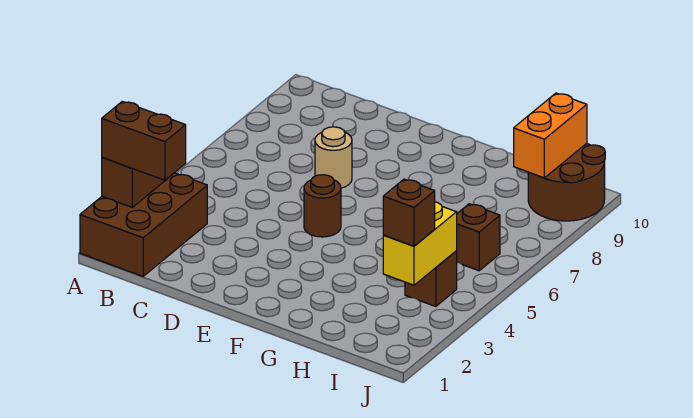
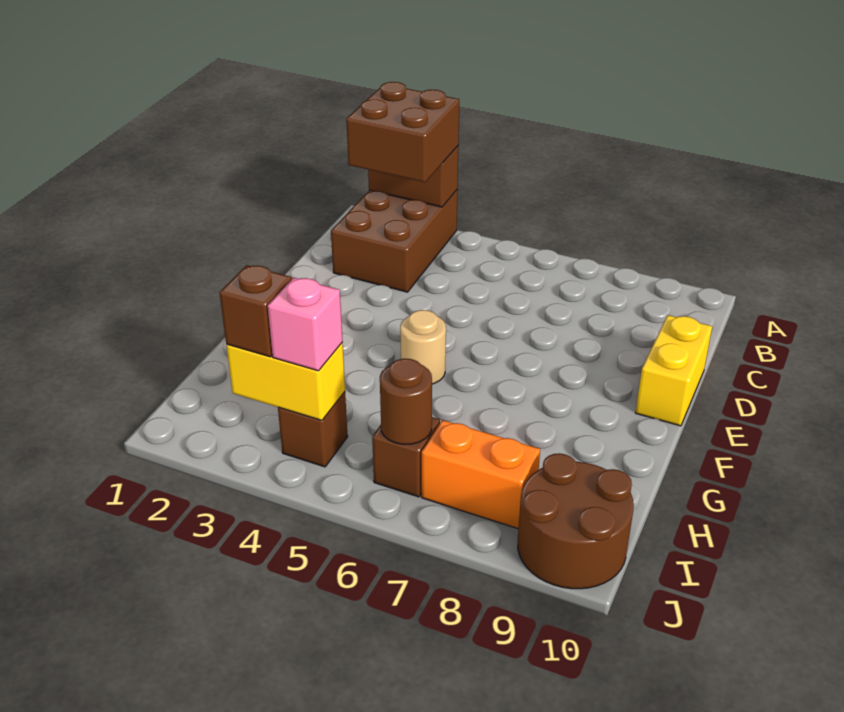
brown brick A1:B3 level 1 -> brown brick A2:C3 level 1
brown brick A2:B2 level 3 -> brown brick A2:B3 level 3
tan round brick D7 level 1 -> tan round brick F5 level 1
none -> yellow brick D10:E10 level 1
brown round brick E5 level 1 -> brown round brick I6 level 2
none -> pink brick I4 level 3
orange brick I9:I10 level 2 -> orange brick I7:I8 level 1

